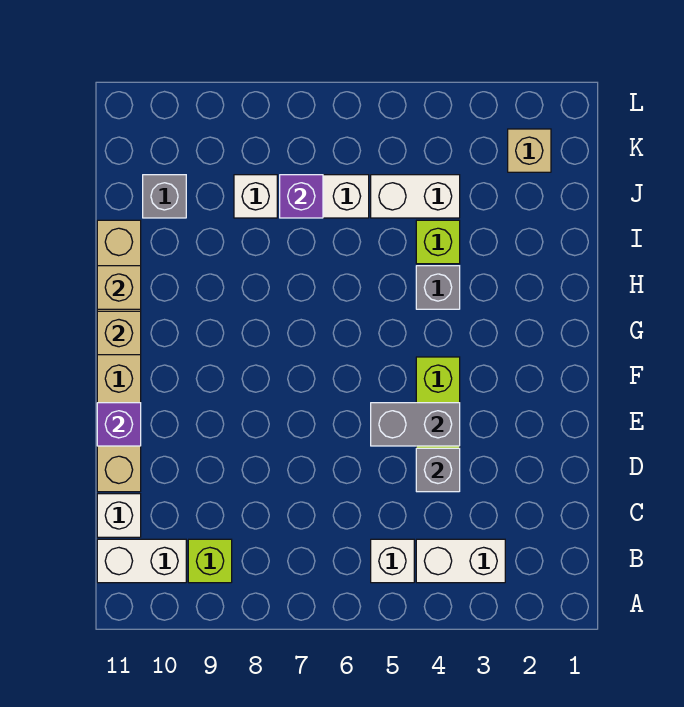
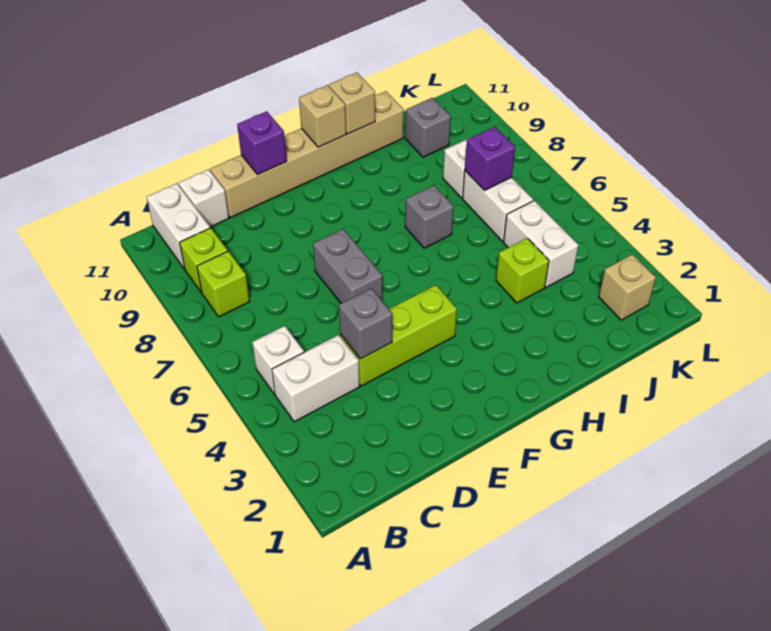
white brick B3:B4 level 1 -> white brick B4:C4 level 1
none -> lime brick B8 level 1
grey brick E4:E5 level 2 -> grey brick E6:E7 level 1
grey brick H4 level 1 -> grey brick H7 level 1

